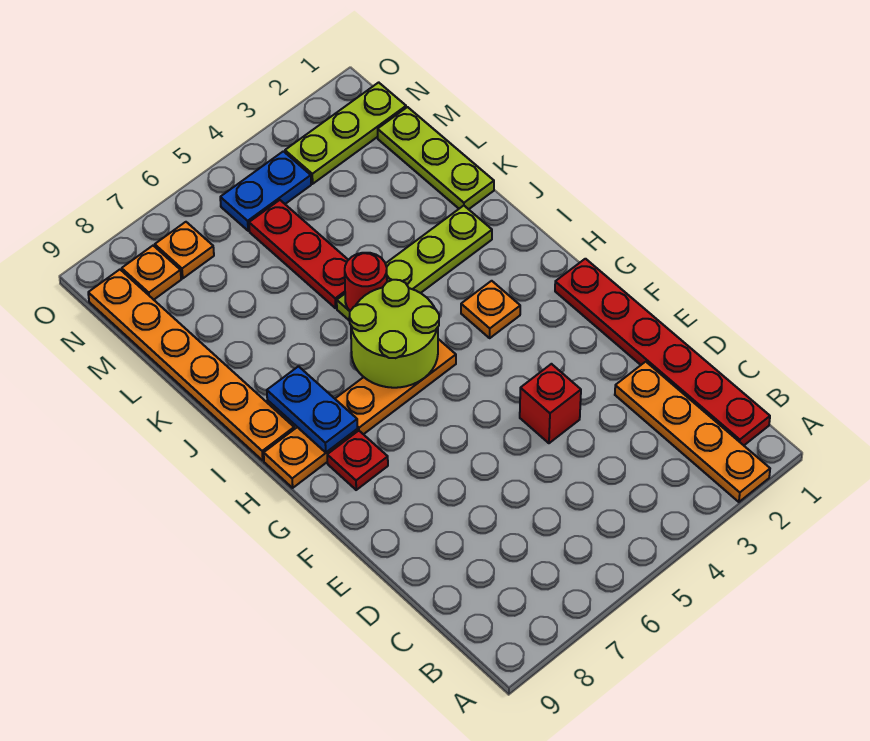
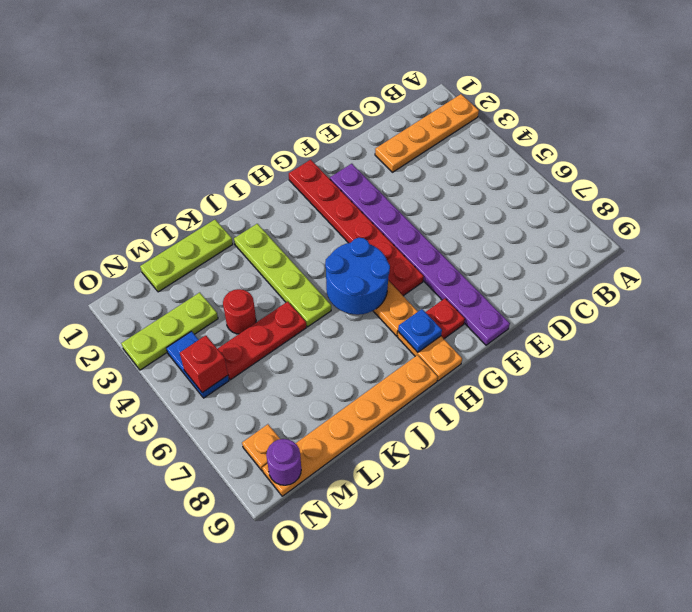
red plate B1:G1 level 1 -> red plate G1:G6 level 1
red brick E4 level 1 -> red brick N5 level 2
none -> purple plate F2:F9 level 1
orange plate H3 level 1 -> none
lime round brick H5:I6 level 2 -> blue round brick H5:I6 level 2
blue plate H8:I8 level 2 -> blue plate H8 level 2
red round brick J5 level 2 -> red round brick L4 level 1
lime plate N1:N3 level 1 -> lime plate M3:O3 level 1
orange plate N7 level 1 -> none
none -> purple round brick N9 level 2

